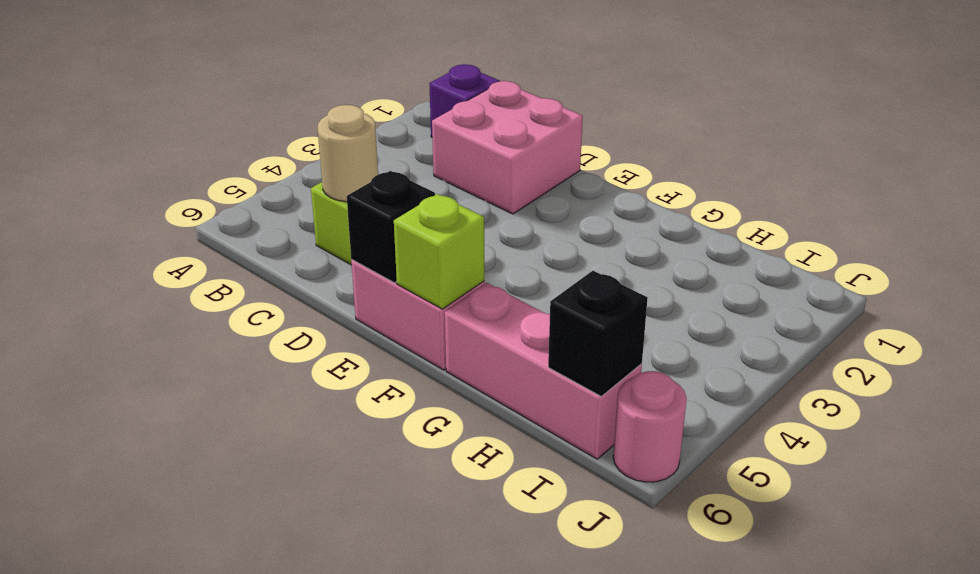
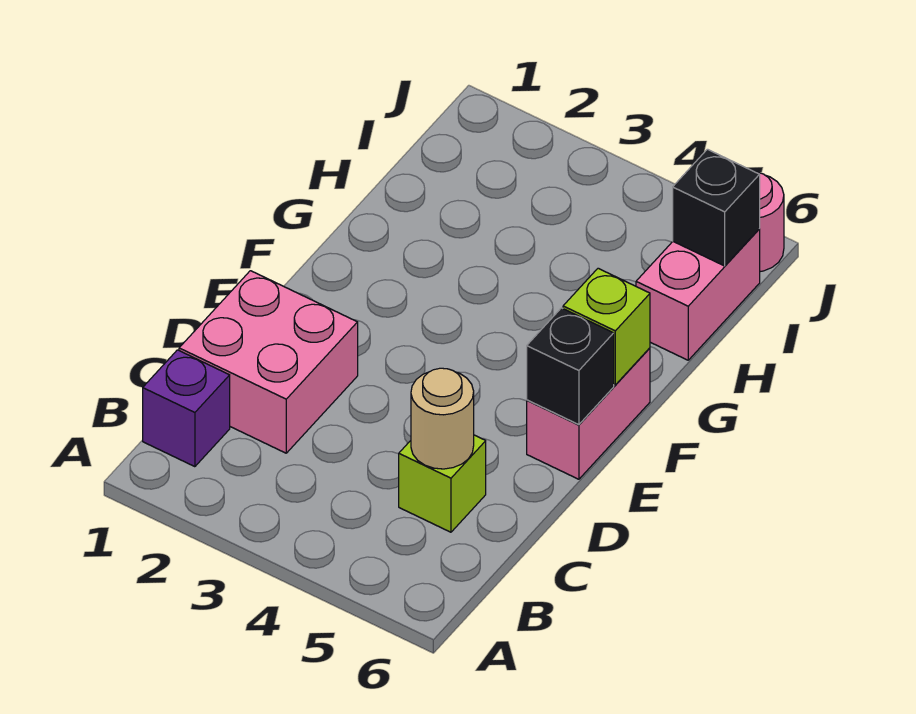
pink brick G6:I6 level 1 -> pink brick H6:I6 level 1

